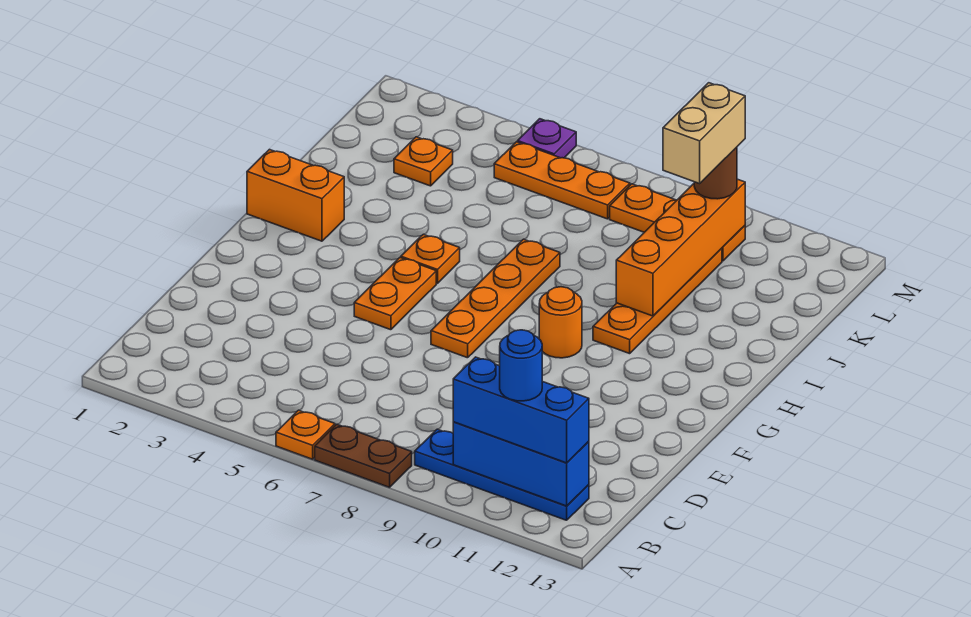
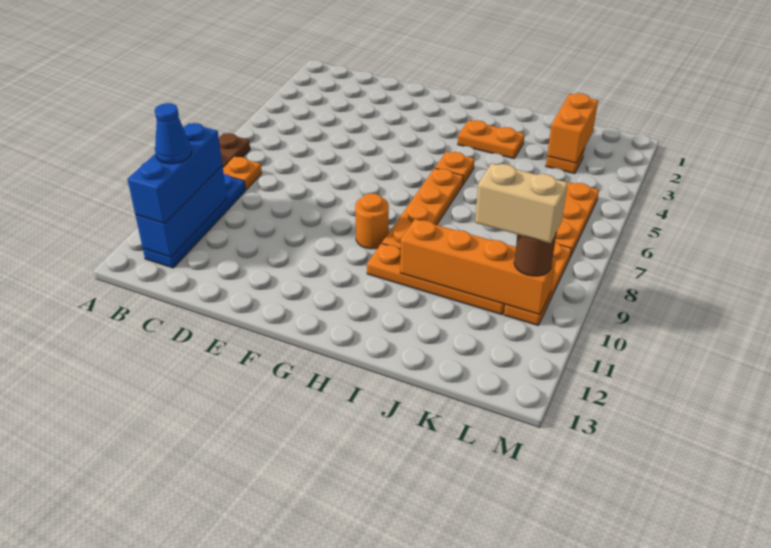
orange plate A6 level 1 -> orange plate B8 level 1
blue round brick B11 level 4 -> blue cone B11 level 4
orange plate F5:G5 level 1 -> orange plate H3:I3 level 1
orange plate F7:I7 level 1 -> orange plate H6:H9 level 1
orange brick H1:H2 level 1 -> orange brick K2:K3 level 2
purple plate M5 level 1 -> none

